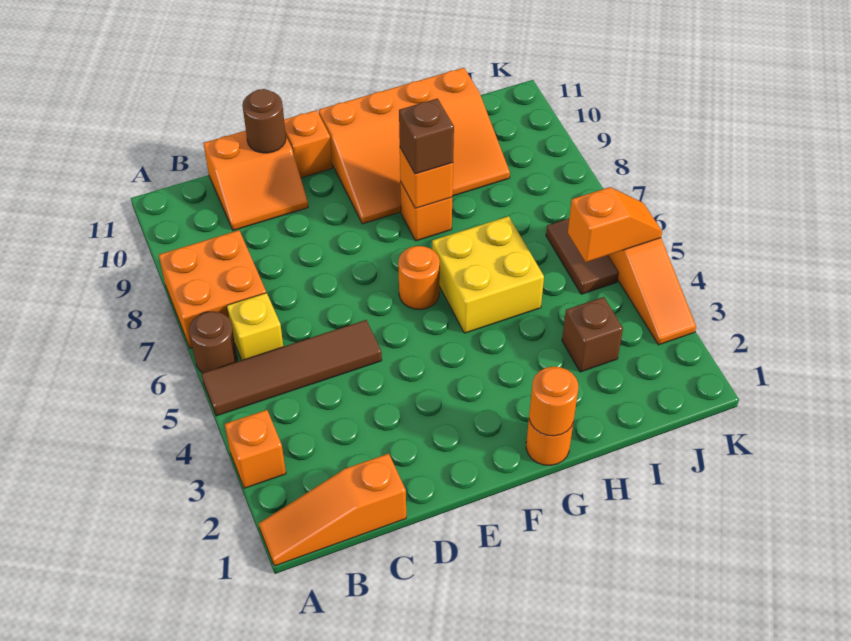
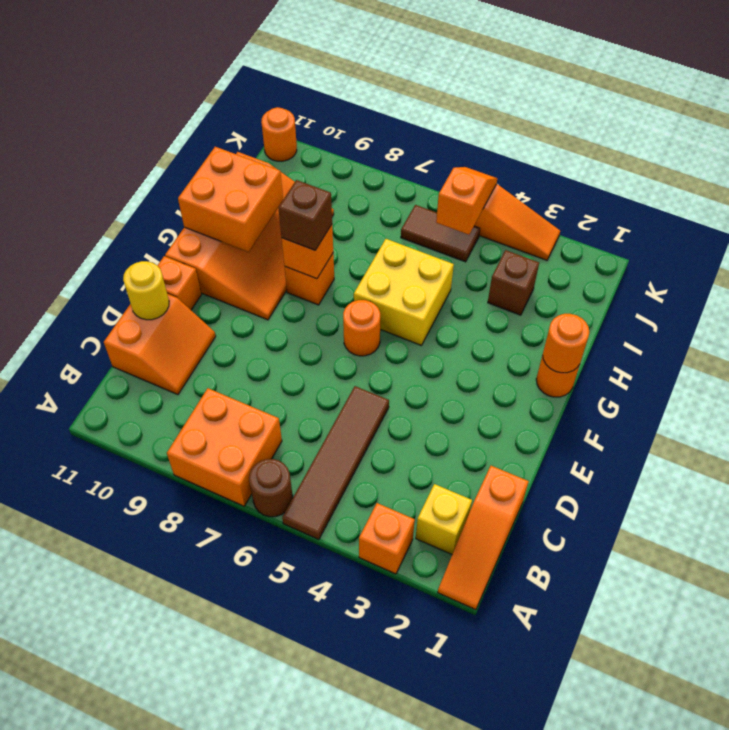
yellow brick B6 level 1 -> yellow brick B2 level 1
brown round brick D11 level 2 -> yellow round brick D11 level 2
none -> orange brick G10:H11 level 2
none -> orange round brick K11 level 1

